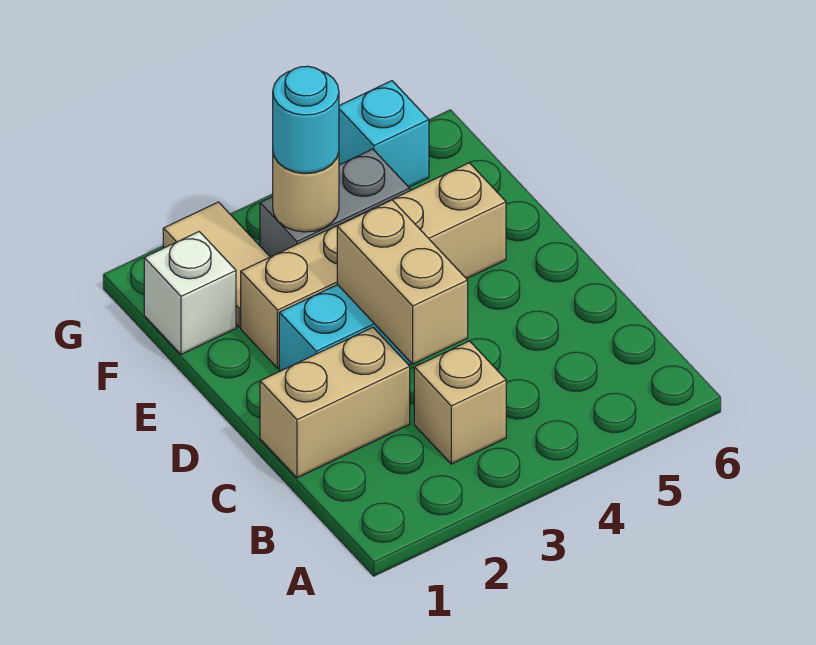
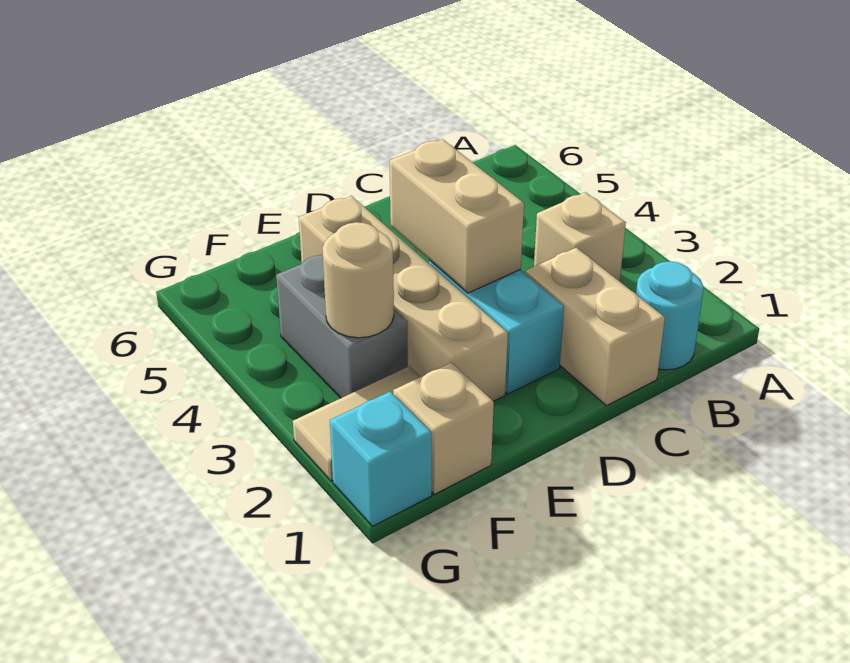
tan brick C3:D3 level 2 -> tan brick D3:D4 level 2
white brick F1 level 1 -> tan brick F1 level 1
cyan round brick F3 level 3 -> cyan round brick B1 level 1
cyan brick G5 level 1 -> cyan brick G1 level 1

